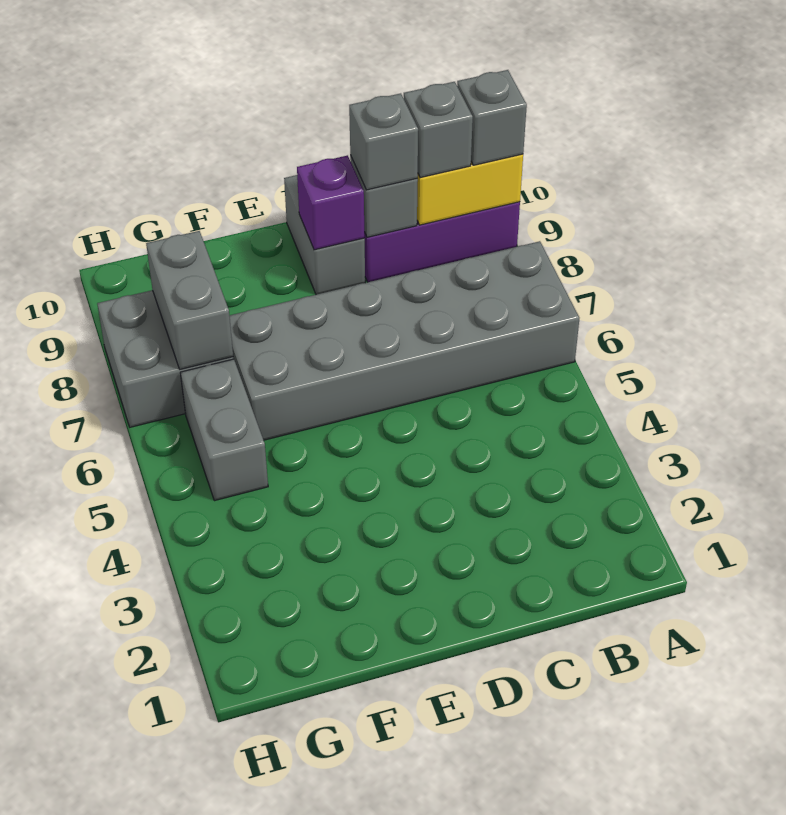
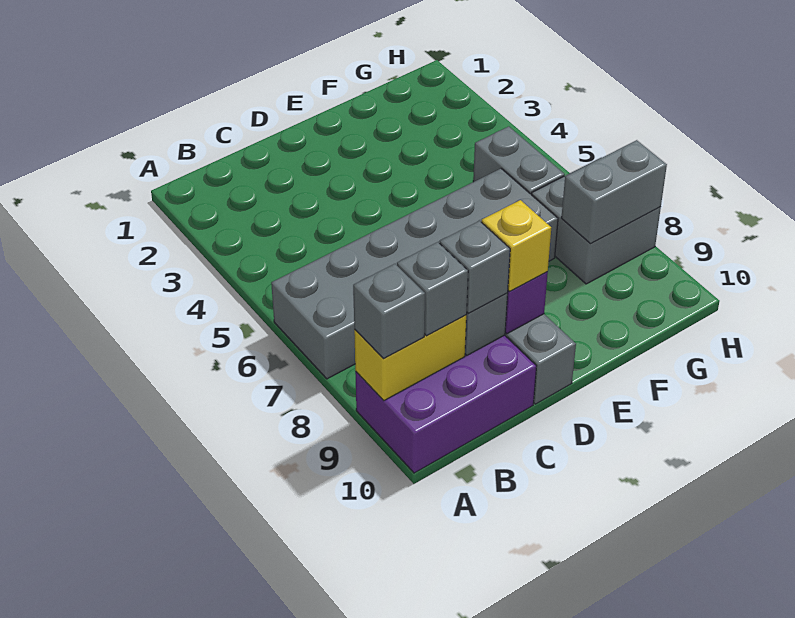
none -> yellow brick D9 level 3
grey brick G7:G8 level 2 -> grey brick G8:H8 level 2

